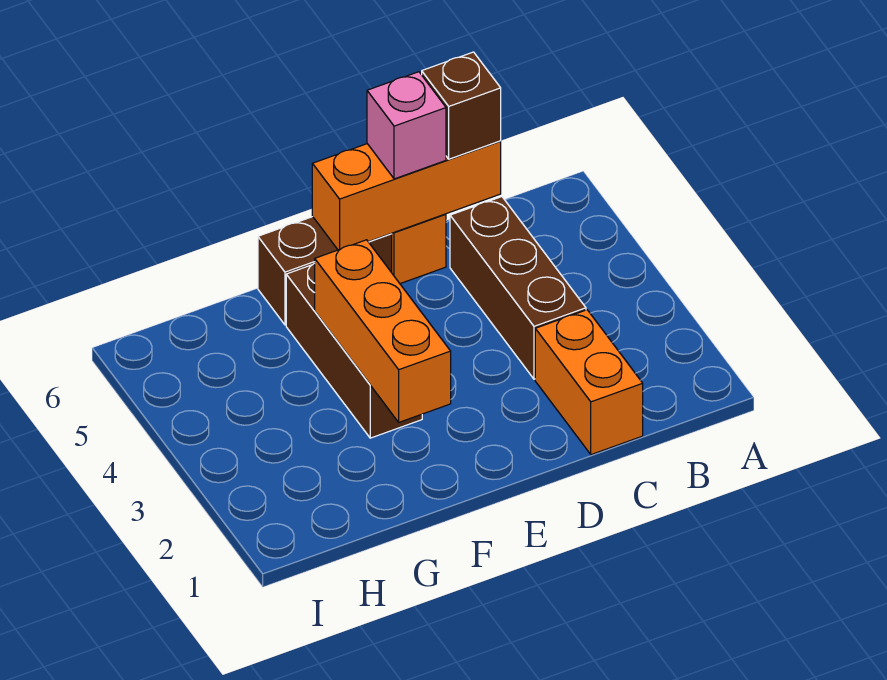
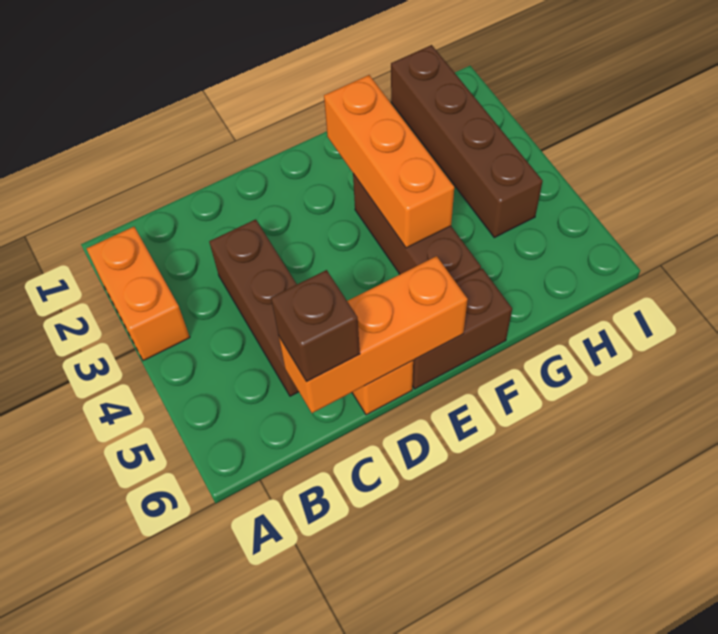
orange brick C1:C2 level 1 -> orange brick A2:A3 level 1
pink brick D6 level 3 -> none
none -> brown brick H1:H4 level 1

